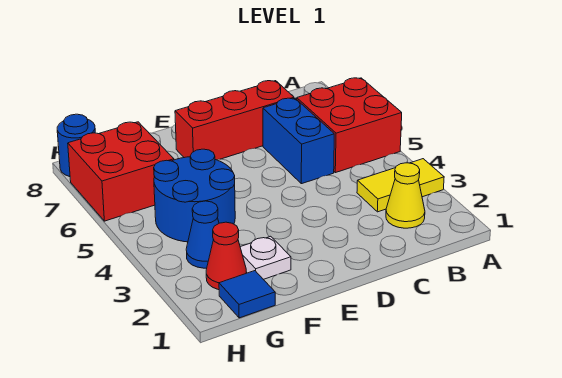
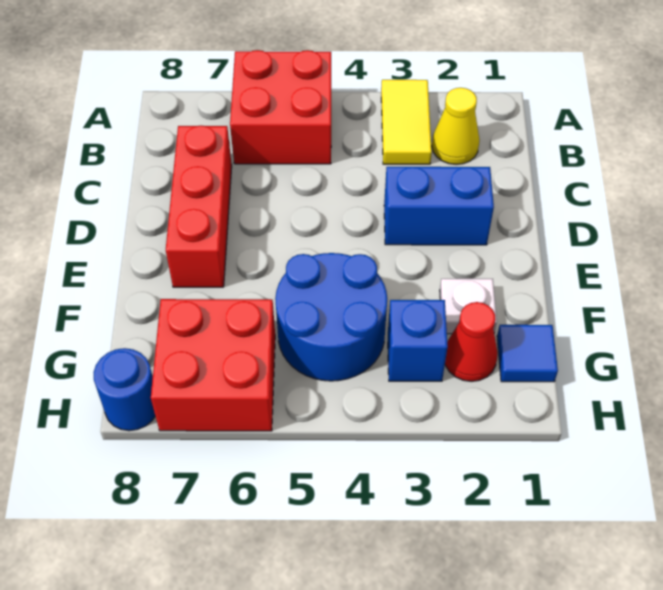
blue brick C5:C6 level 1 -> blue brick D2:D3 level 1
blue cone G3 level 1 -> blue brick G3 level 1

